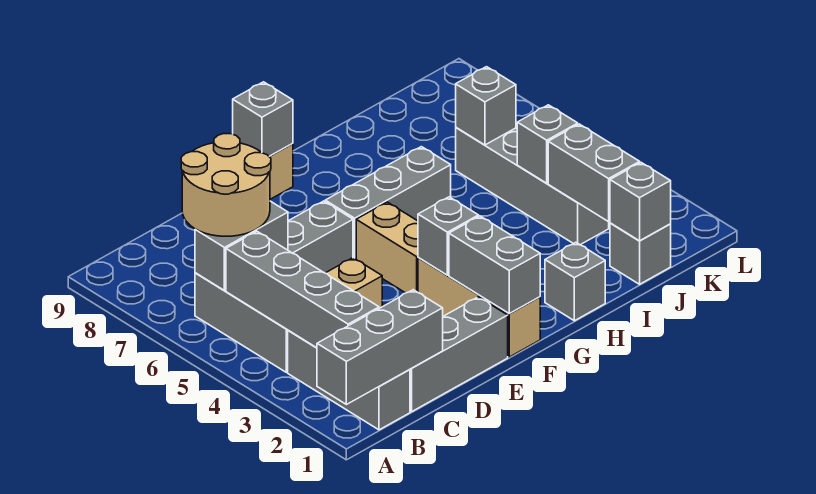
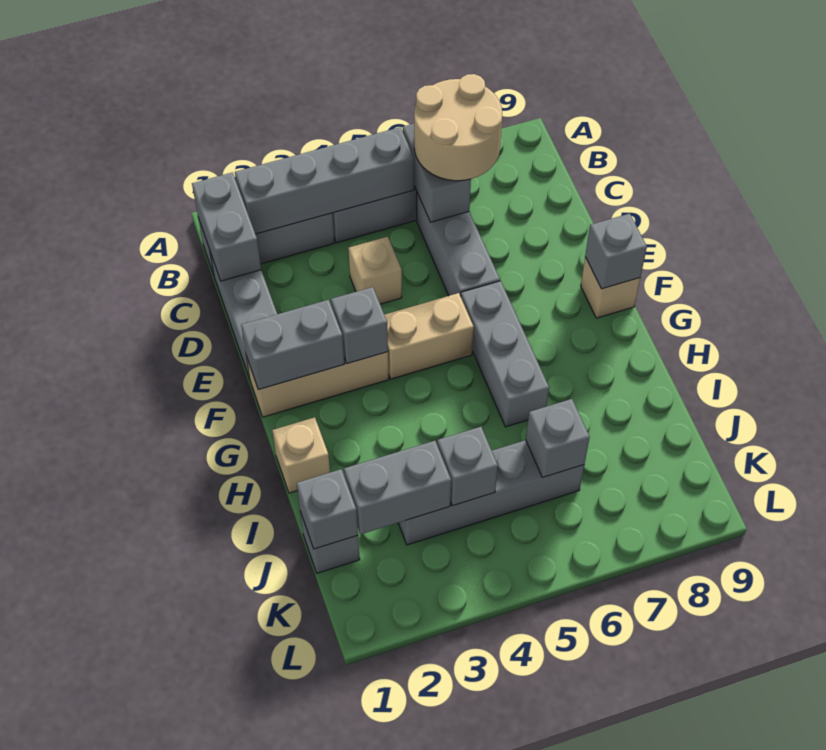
grey brick A1:C1 level 2 -> grey brick B1:C1 level 2
grey brick H1 level 1 -> tan brick H1 level 1

